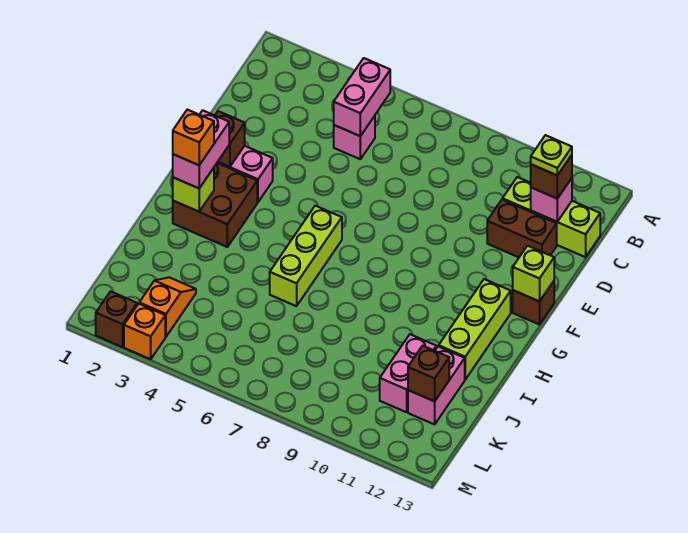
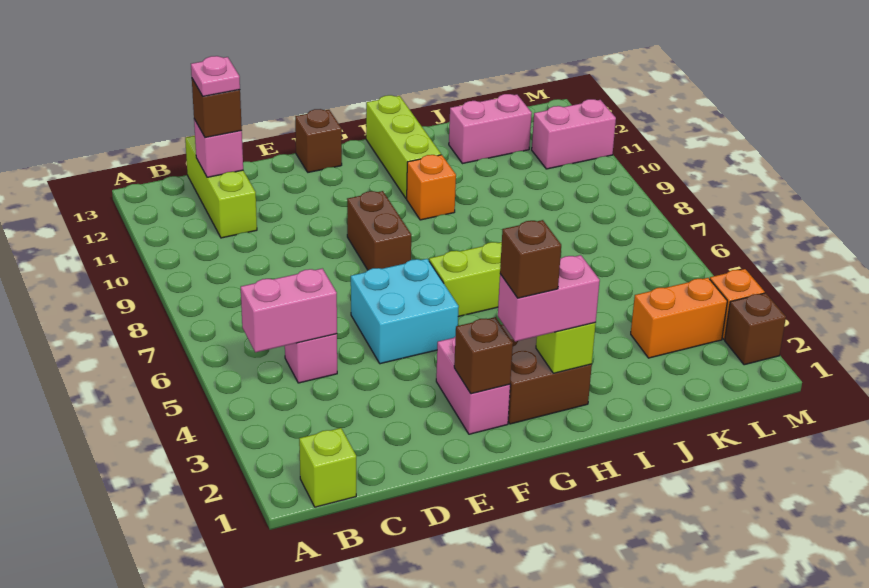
lime plate C12 level 4 -> pink plate C12 level 4
brown brick D11:D12 level 1 -> brown brick F8:F9 level 1
none -> cyan brick E5:F6 level 1
lime brick F13 level 2 -> lime brick B1 level 1
lime brick G12:I12 level 1 -> lime brick H11:H13 level 1
orange brick H2 level 4 -> orange brick H10 level 1
pink brick J11:K11 level 1 -> pink brick L11:M11 level 1
orange slope K3:L3 level 1 top L -> orange brick K3:L3 level 1
brown brick K12 level 2 -> brown brick G2 level 4

